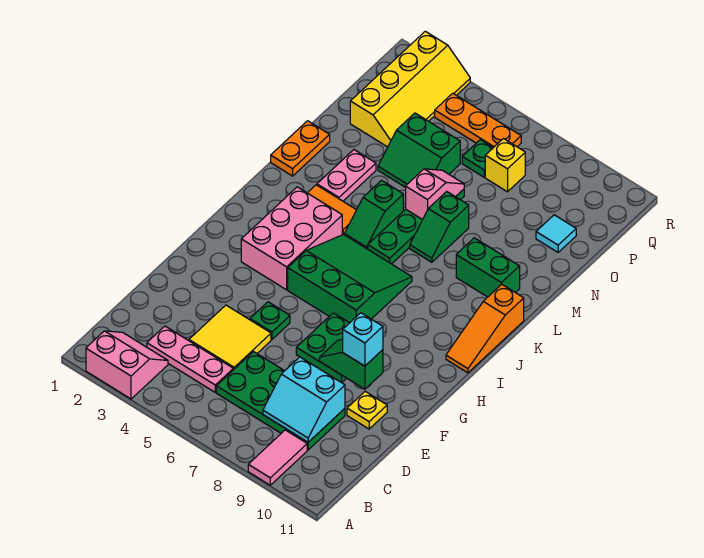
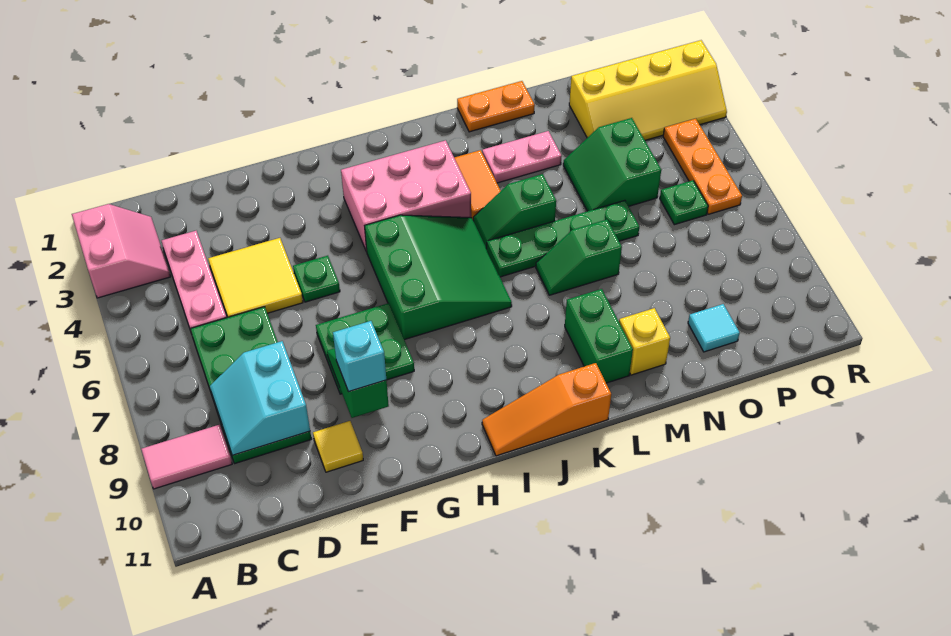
yellow plate E10 level 1 -> yellow tile E10 level 1
pink slope M6:N6 level 2 top M -> none
yellow brick P7 level 1 -> yellow brick M10 level 1

